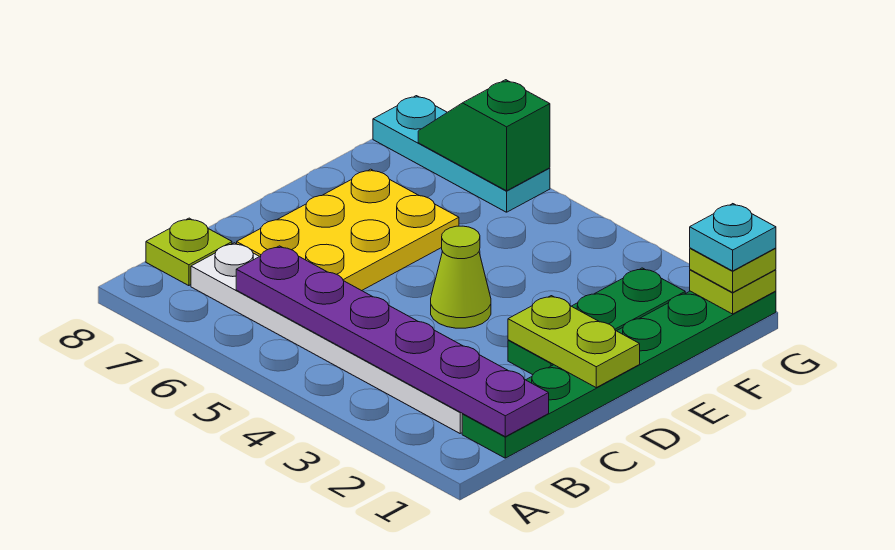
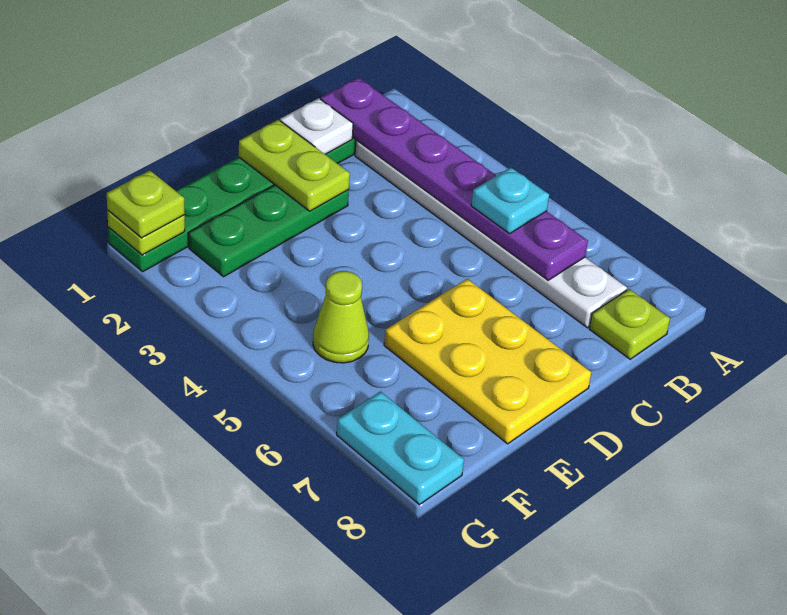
none -> white plate C1 level 2
yellow plate C6:E7 level 1 -> yellow plate D6:E8 level 1
lime cone D4 level 1 -> lime cone F5 level 1
cyan plate G1 level 4 -> cyan plate B5 level 3
cyan plate G6:G8 level 1 -> cyan plate G7:G8 level 1
green slope G6:G7 level 2 top 6 -> none

